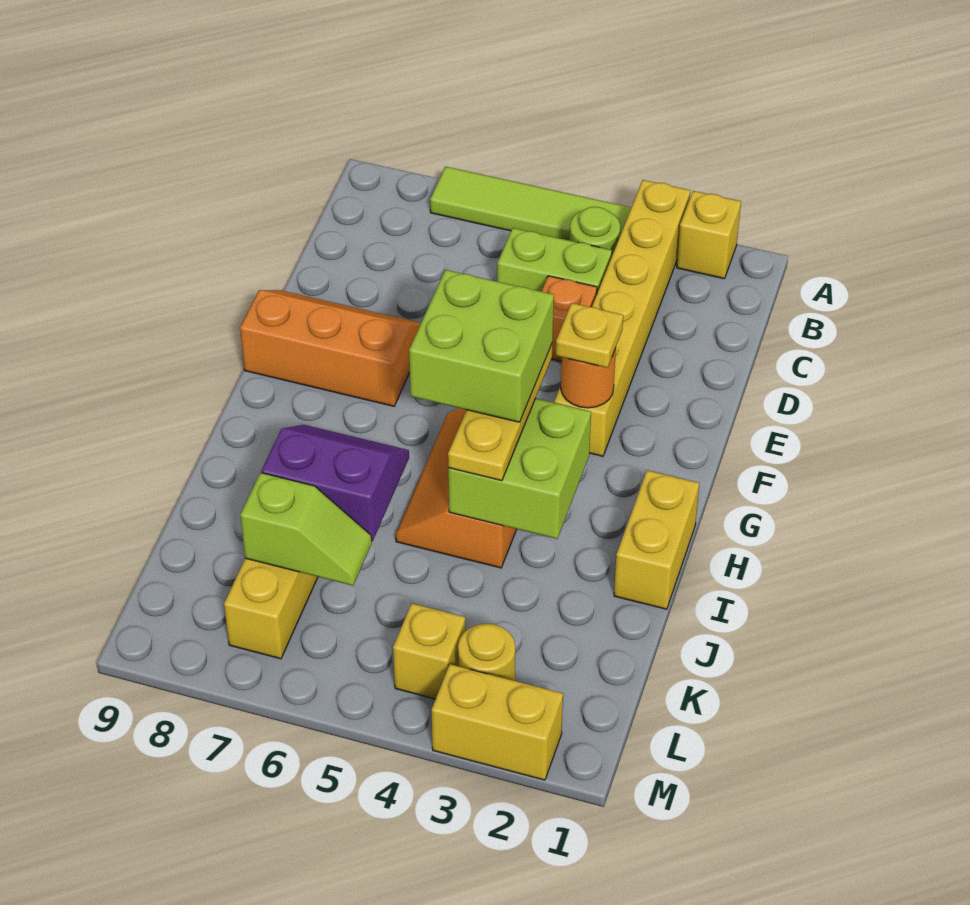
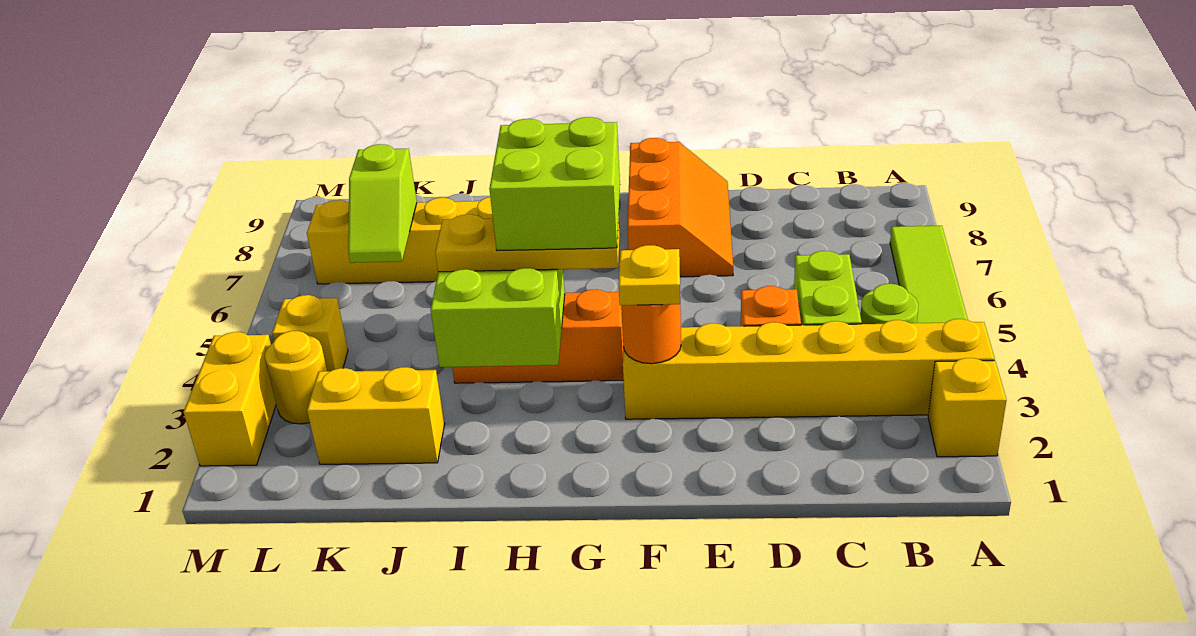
yellow brick H1:I1 level 1 -> yellow brick J2:K2 level 1
purple slope I6:J7 level 2 top J -> none

